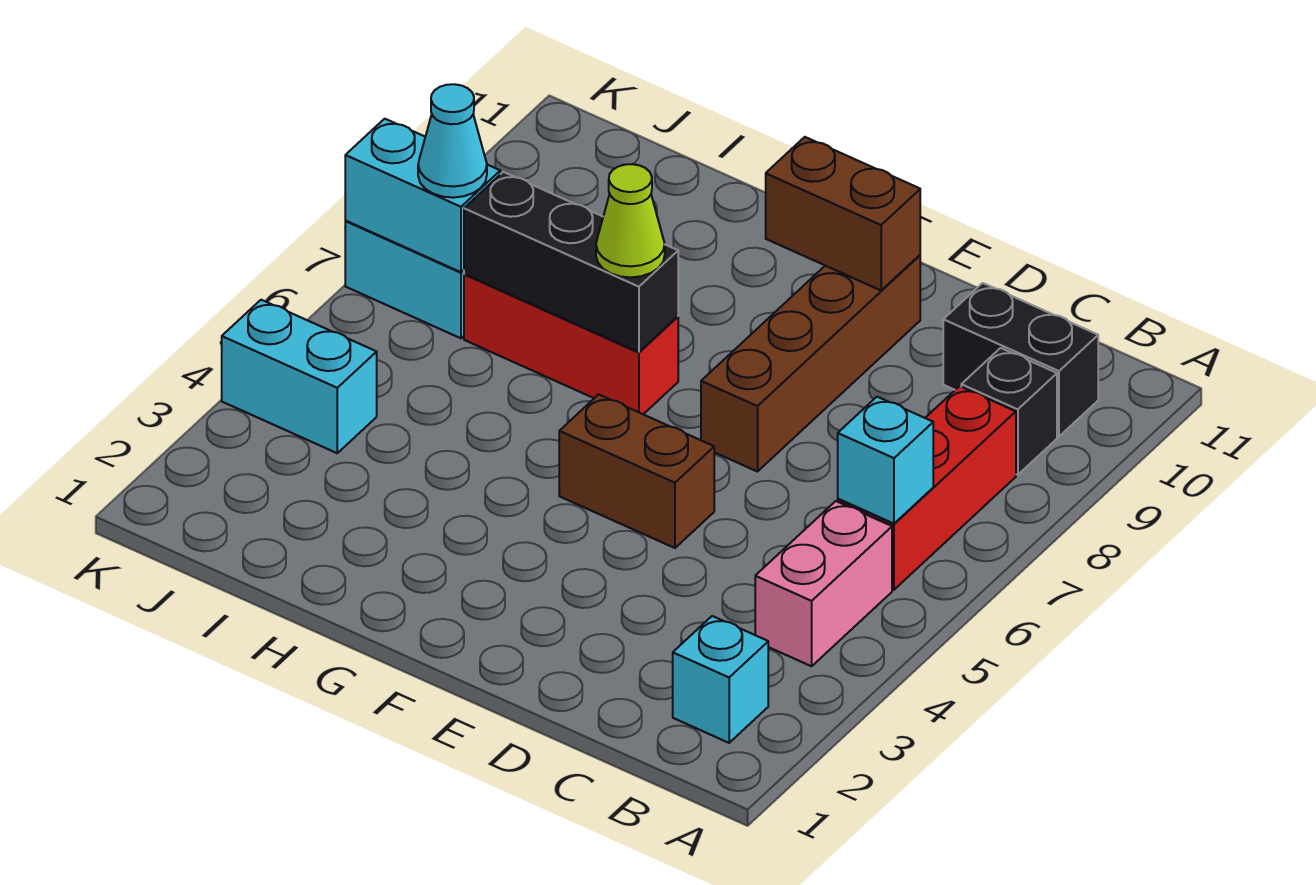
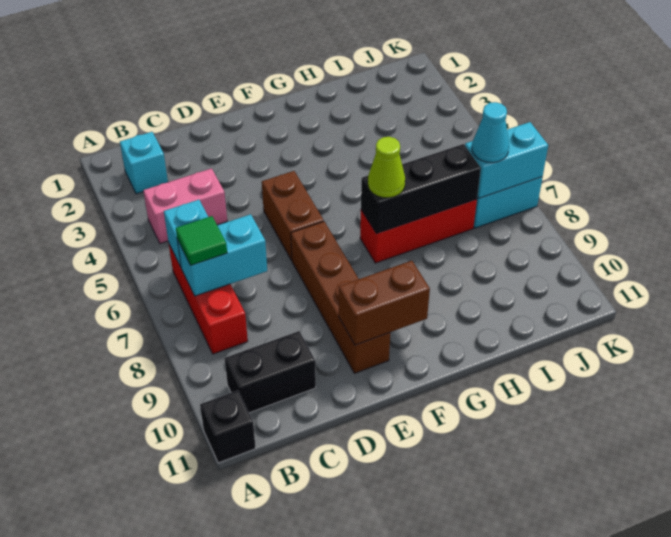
pink brick B4:B5 level 1 -> pink brick B4:C4 level 1
none -> green tile B7 level 3
black brick B9 level 1 -> black brick A11 level 1
brown brick E5:F5 level 1 -> brown brick E5:E6 level 1
cyan brick J4:K4 level 1 -> cyan brick B7:C7 level 2

